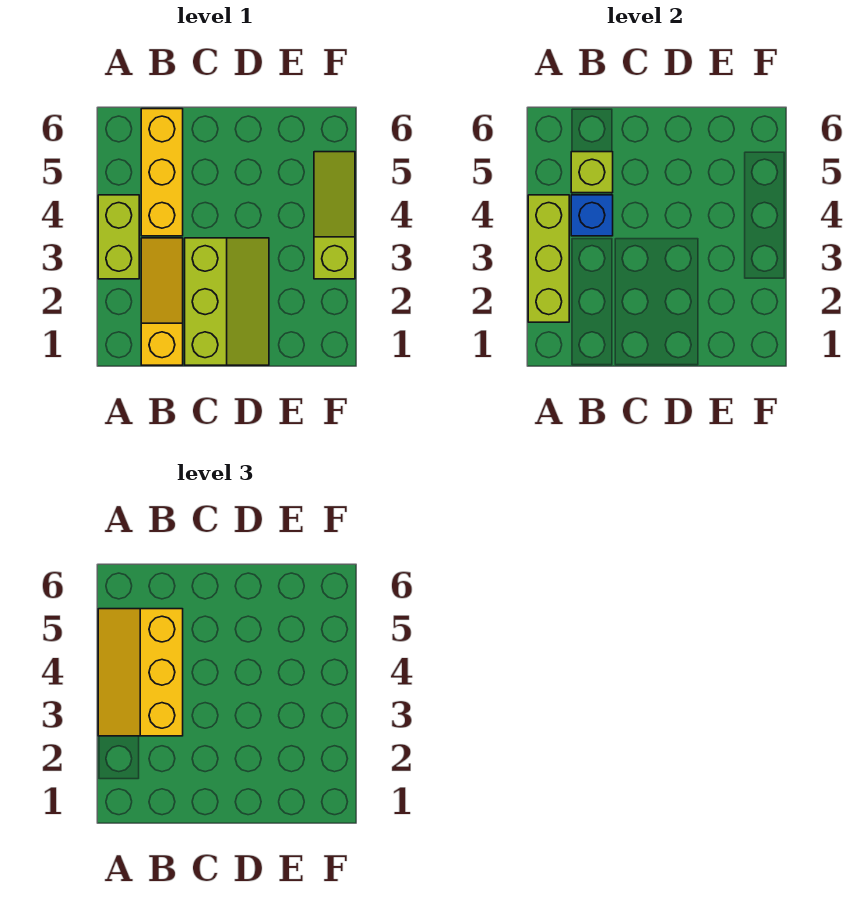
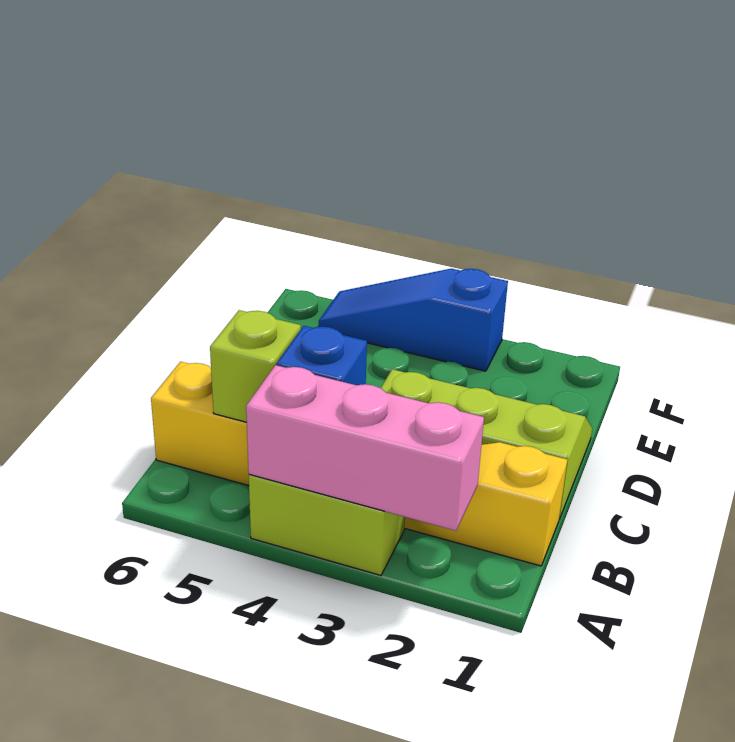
lime brick A2:A4 level 2 -> pink brick A2:A4 level 2
yellow slope A3:B5 level 3 top B -> none
lime slope F3:F5 level 1 top 3 -> blue slope F3:F5 level 1 top 3

